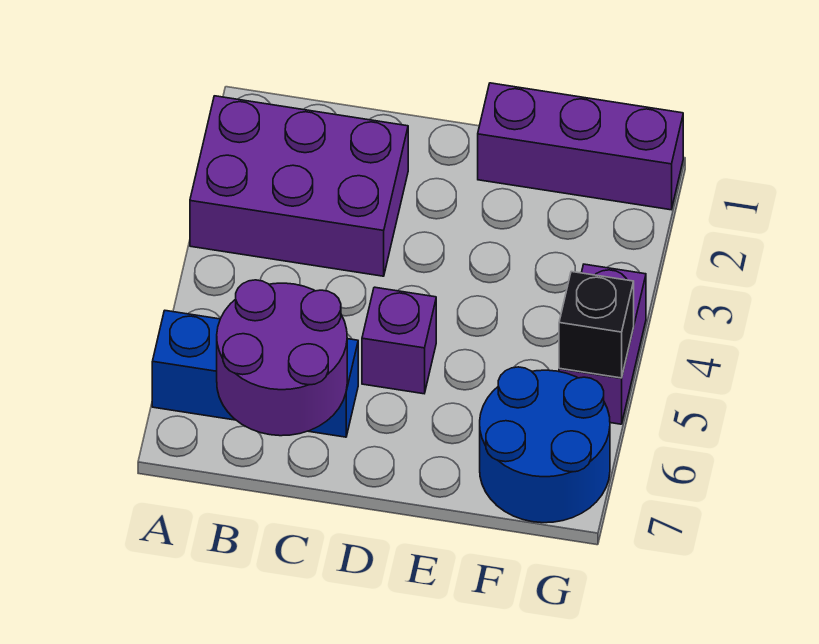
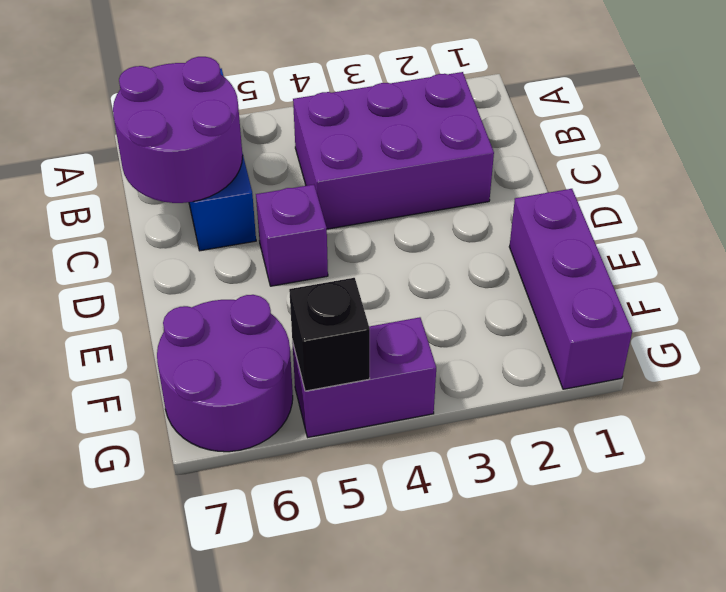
purple brick A2:C3 level 1 -> purple brick B2:C4 level 1
blue round brick F6:G7 level 1 -> purple round brick F6:G7 level 1

